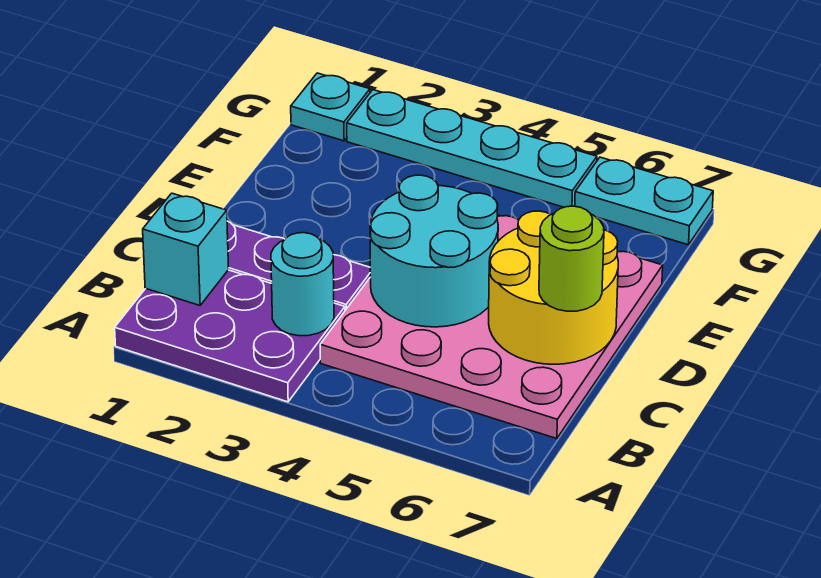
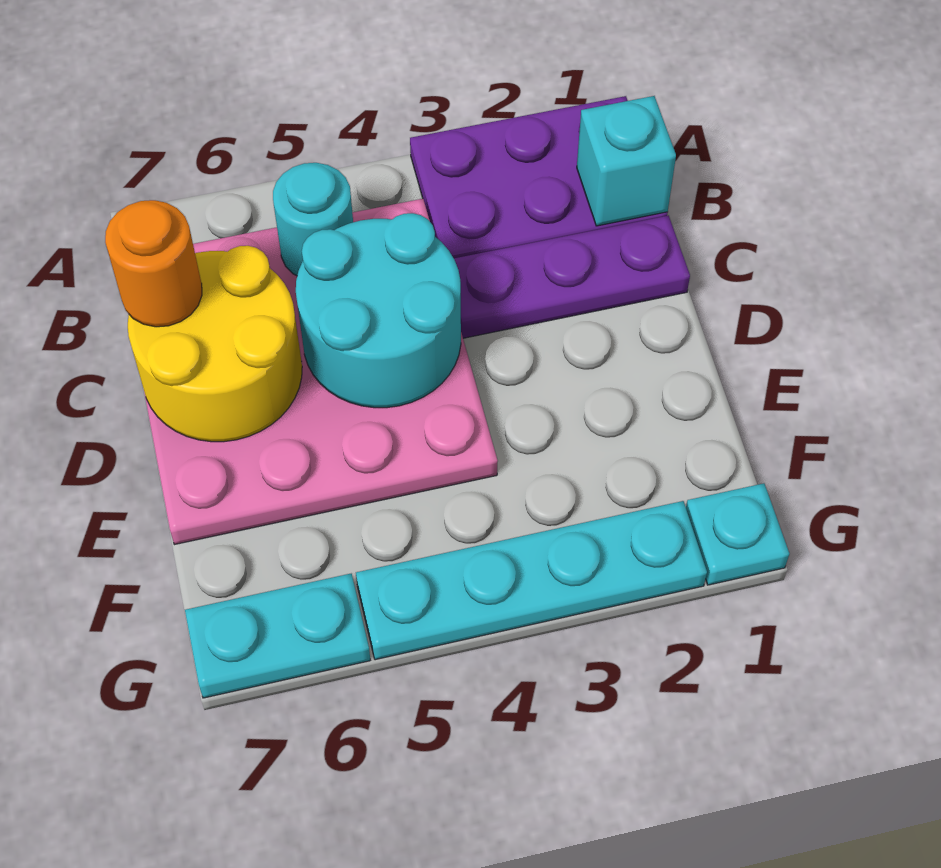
cyan round brick B3 level 2 -> cyan round brick B5 level 2
lime round brick C7 level 3 -> orange round brick C7 level 3

